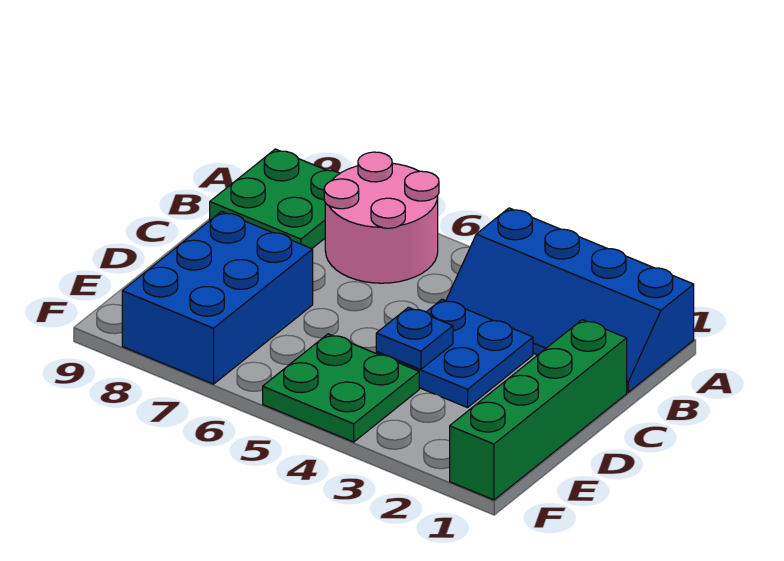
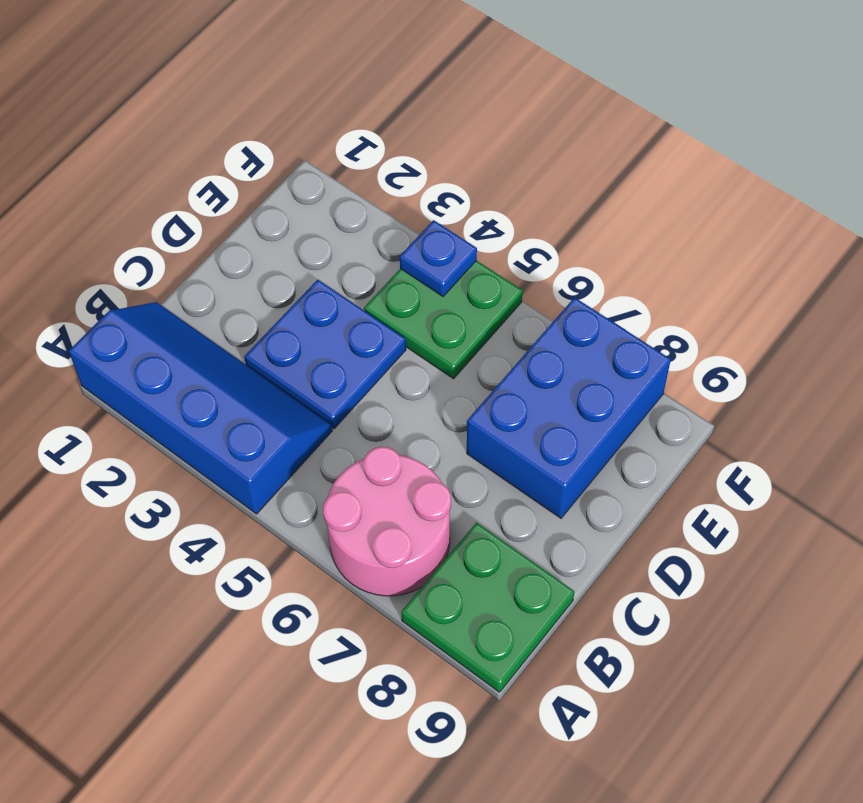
green brick C1:F1 level 1 -> none
blue plate D4 level 2 -> blue plate F4 level 2

